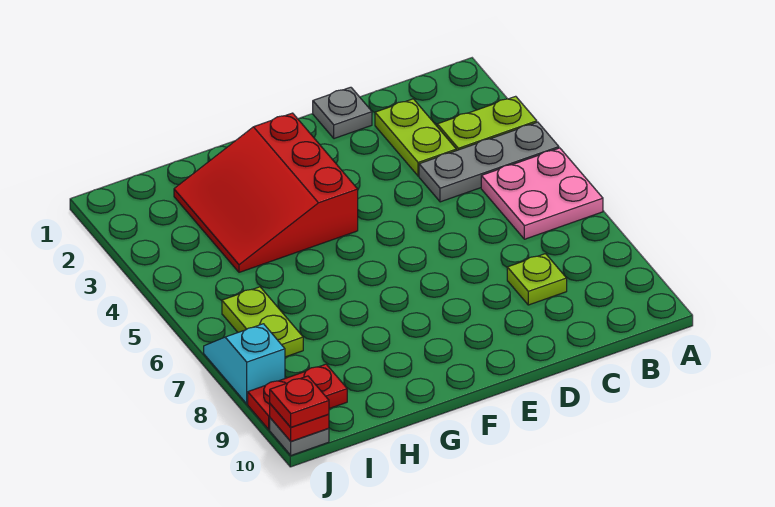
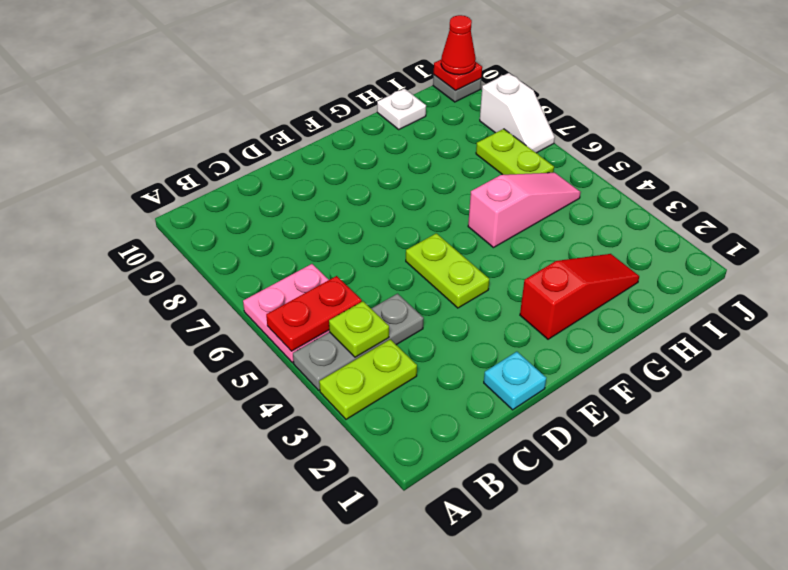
lime plate C2:C3 level 1 -> lime plate E4:E5 level 1
lime plate C8 level 1 -> lime plate B4 level 2
grey plate D1 level 1 -> cyan plate D1 level 1
red slope F2:H4 level 1 top F -> red slope F2:H2 level 1 top F
none -> pink slope G5:I5 level 1 top G
none -> white plate H10 level 1
red plate I9:J9 level 1 -> red plate A5:B5 level 2
cyan slope J7:J8 level 1 top 8 -> white slope J7:J8 level 1 top 8
red plate J10 level 3 -> red cone J10 level 3

